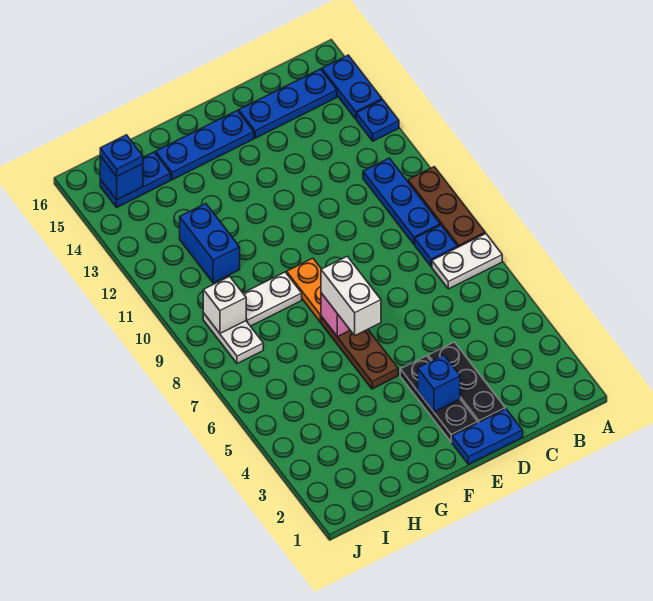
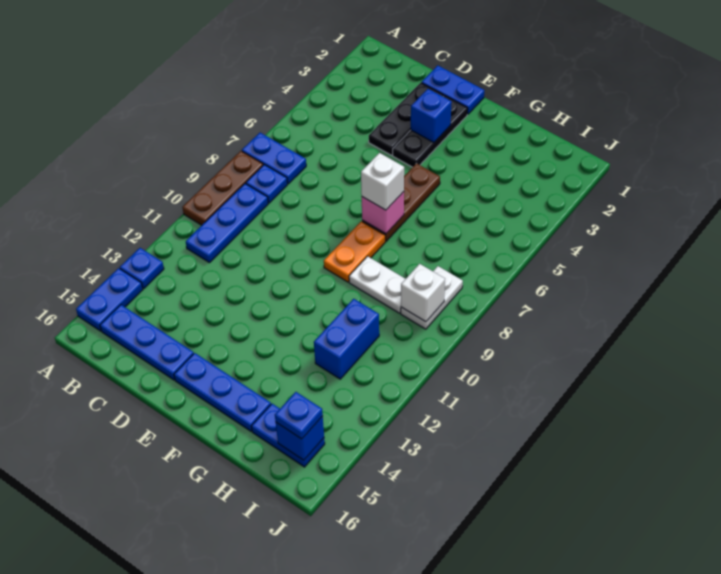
white plate A7:B7 level 1 -> blue plate A7:B7 level 1
white brick F6:F7 level 3 -> white brick F7 level 3

